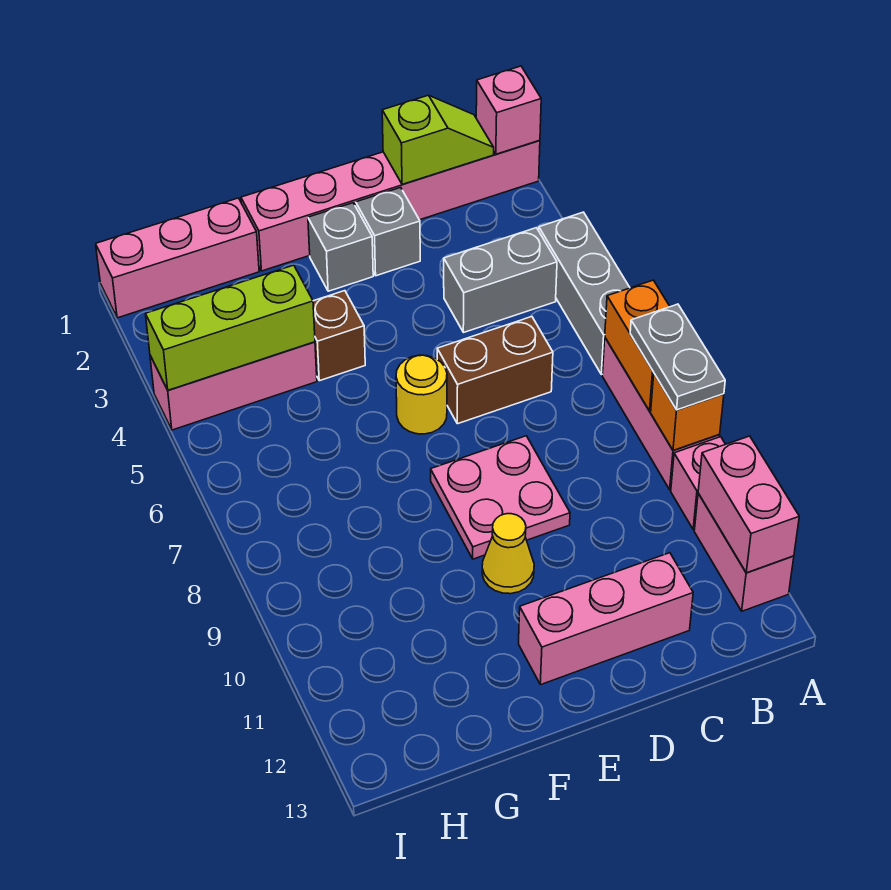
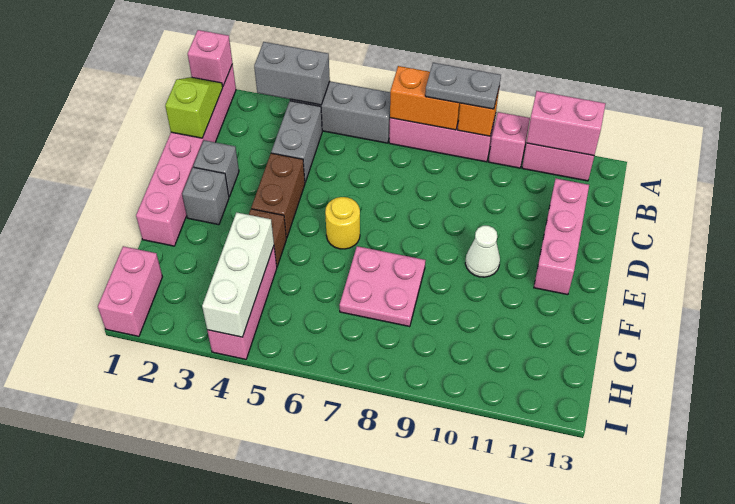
none -> grey brick A3:A4 level 2
brown brick C6:D6 level 1 -> brown brick D4:E4 level 1
pink plate D8:E9 level 1 -> pink plate F7:G8 level 1
yellow cone E10 level 1 -> white cone E10 level 1
pink brick G1:I1 level 1 -> pink brick H1:I1 level 1
lime brick G4:I4 level 2 -> white brick G4:I4 level 2

